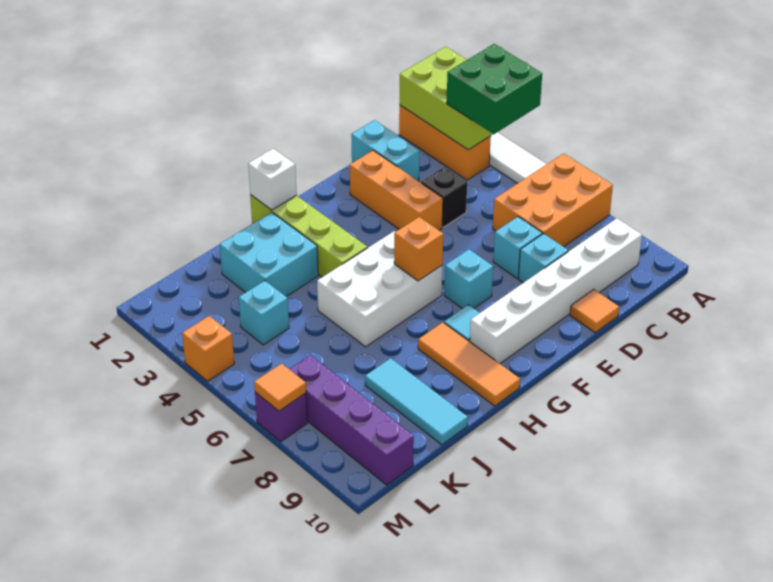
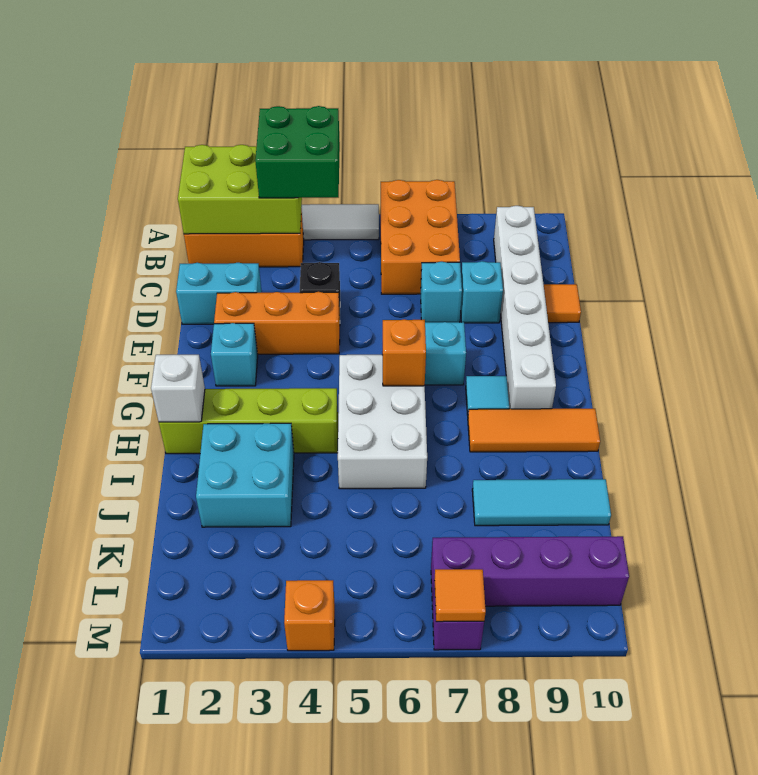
cyan brick K4 level 1 -> cyan brick F2 level 1

